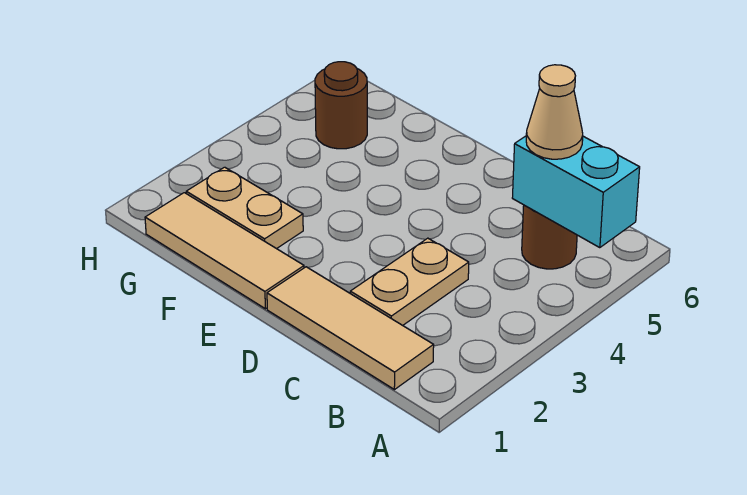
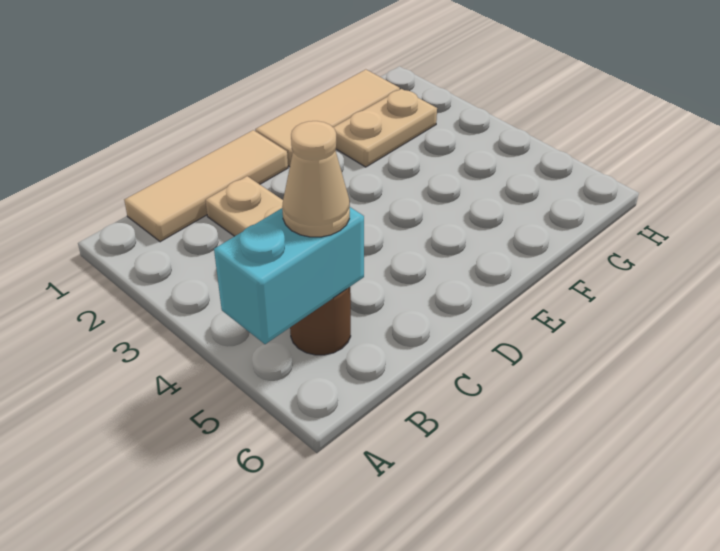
brown round brick G5 level 1 -> none

